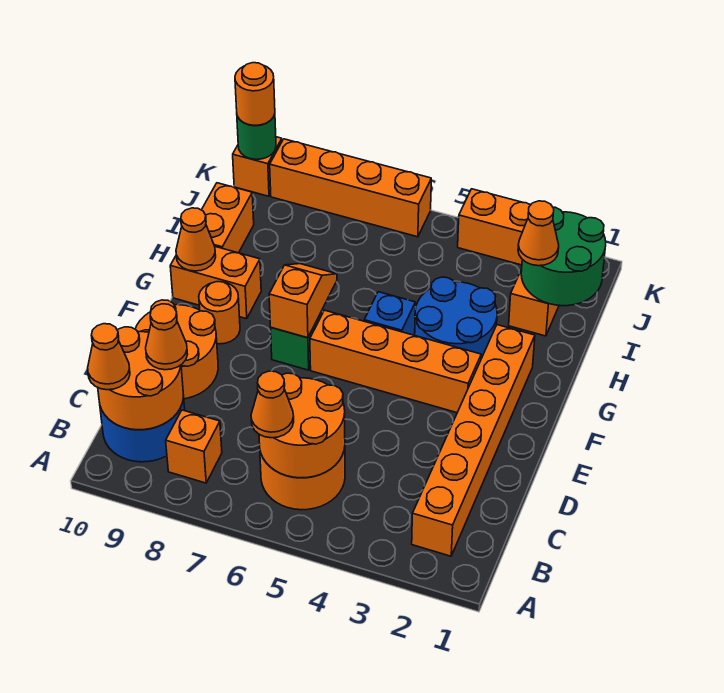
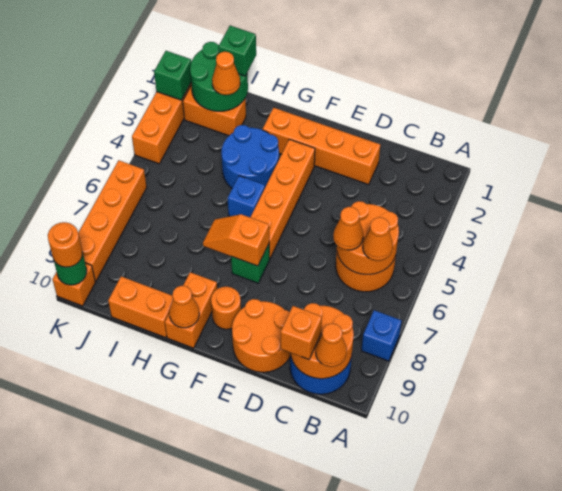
none -> blue brick A8 level 1
orange brick B2:G2 level 1 -> orange brick D2:G2 level 1
orange brick B8 level 1 -> orange brick C10 level 3
orange cone C9 level 3 -> orange cone C6 level 3
none -> green brick I1 level 3
none -> green brick K2 level 2

